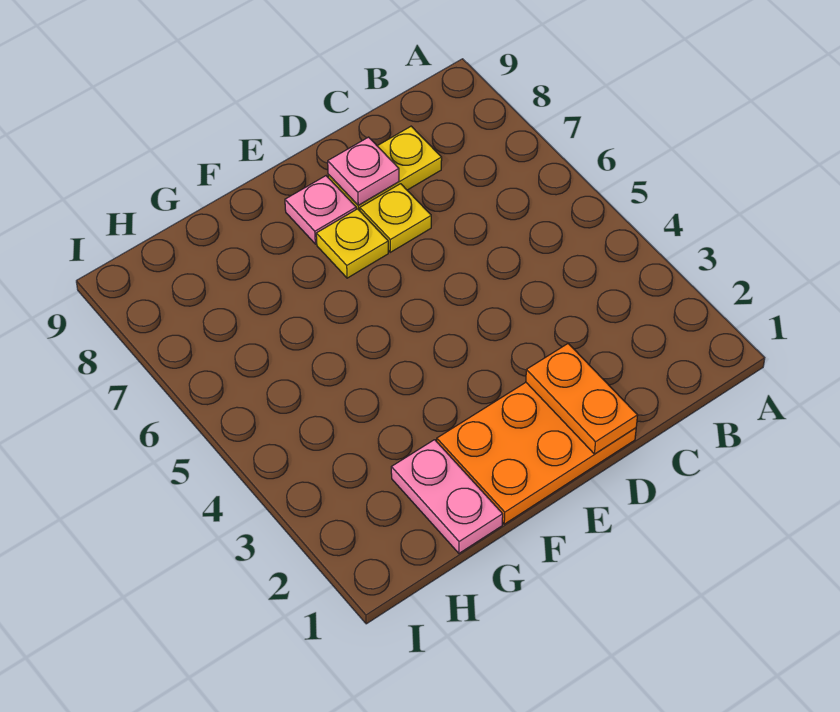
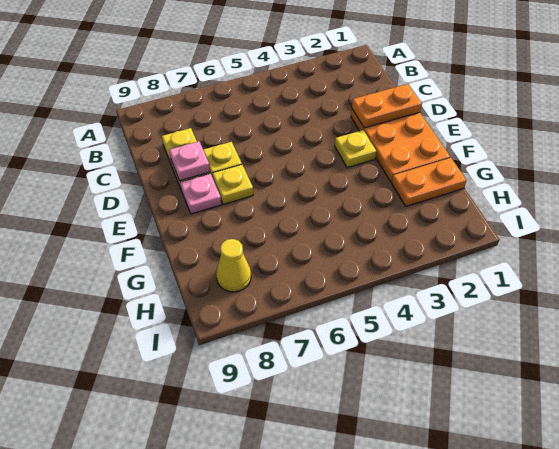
none -> yellow plate E3 level 1
pink plate G1:G2 level 1 -> orange plate G1:G2 level 1
none -> yellow cone H8 level 1

